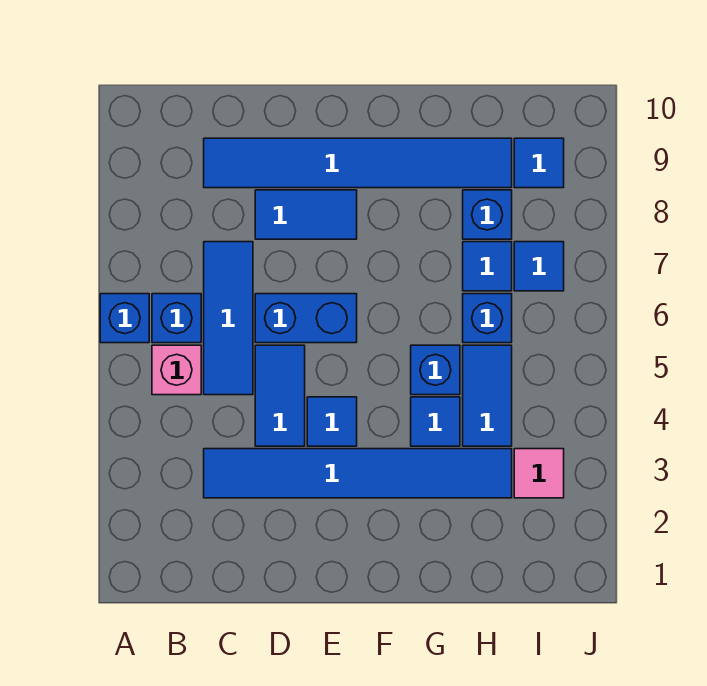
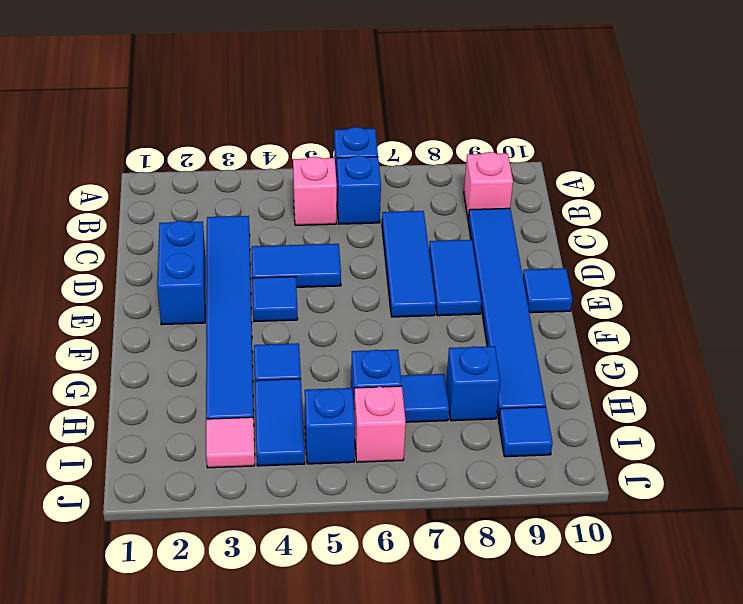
none -> pink brick B9 level 1
blue tile C5:C7 level 1 -> blue tile C7:E7 level 1
blue brick D6:E6 level 1 -> blue brick D2:E2 level 1
blue brick G5 level 1 -> blue brick I5 level 1
blue tile H4:H5 level 1 -> blue tile H4:I4 level 1
none -> pink brick I6 level 1
blue tile I7 level 1 -> blue tile E10 level 1

